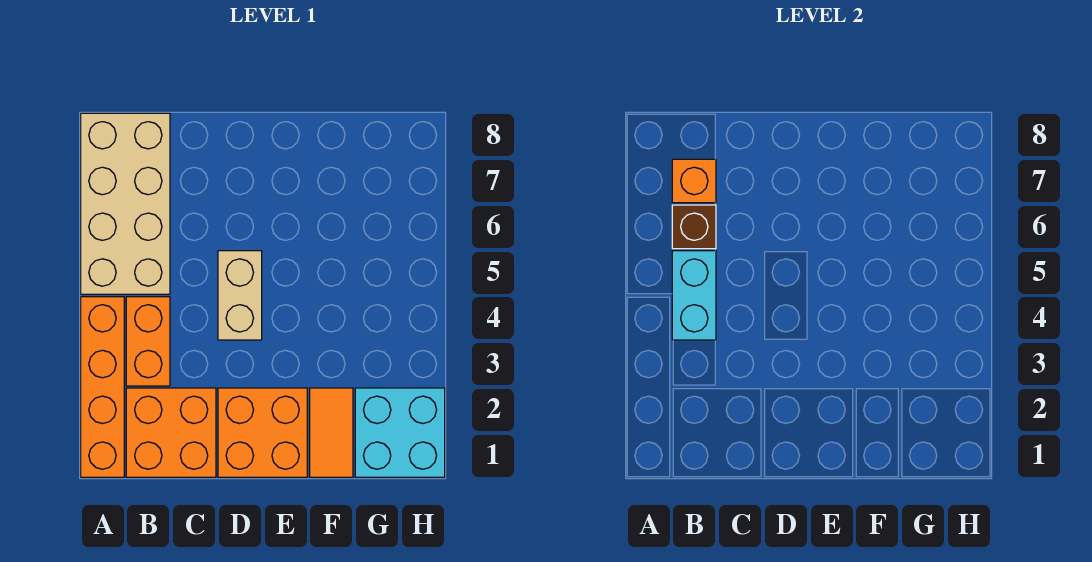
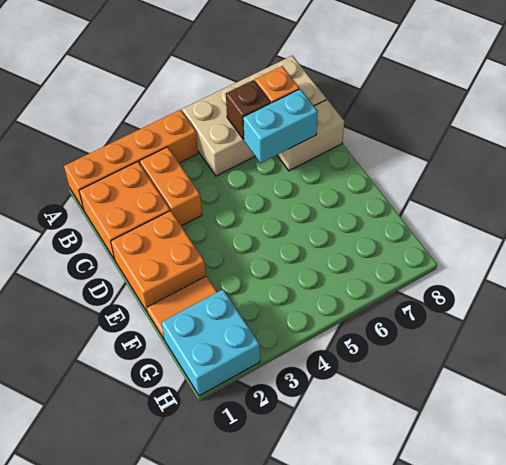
orange brick B3:B4 level 1 -> orange brick B3:C3 level 1
cyan brick B4:B5 level 2 -> cyan brick C6:C7 level 2
tan brick D4:D5 level 1 -> tan brick C7:C8 level 1

